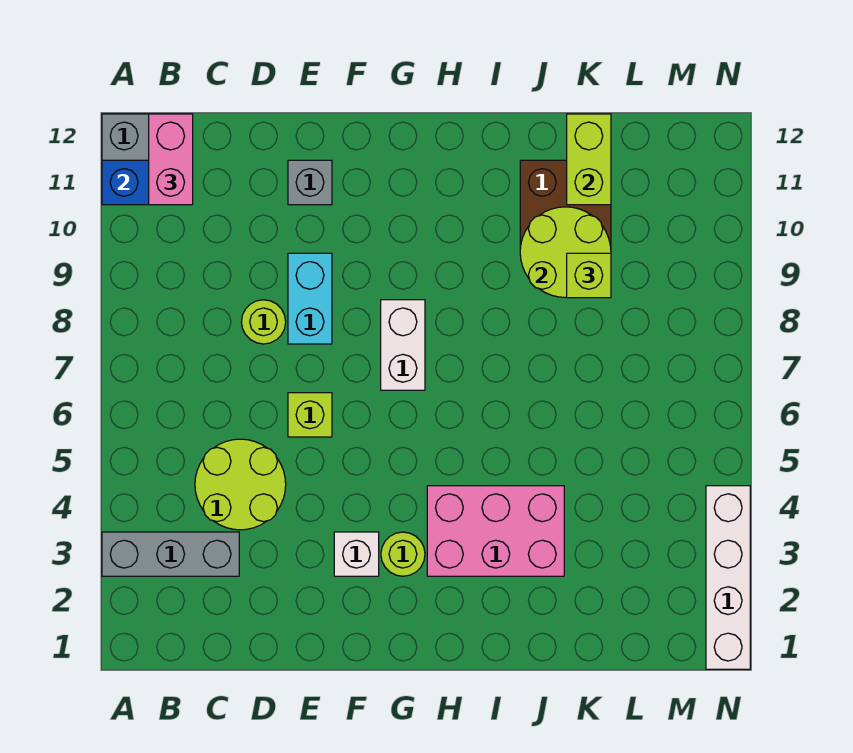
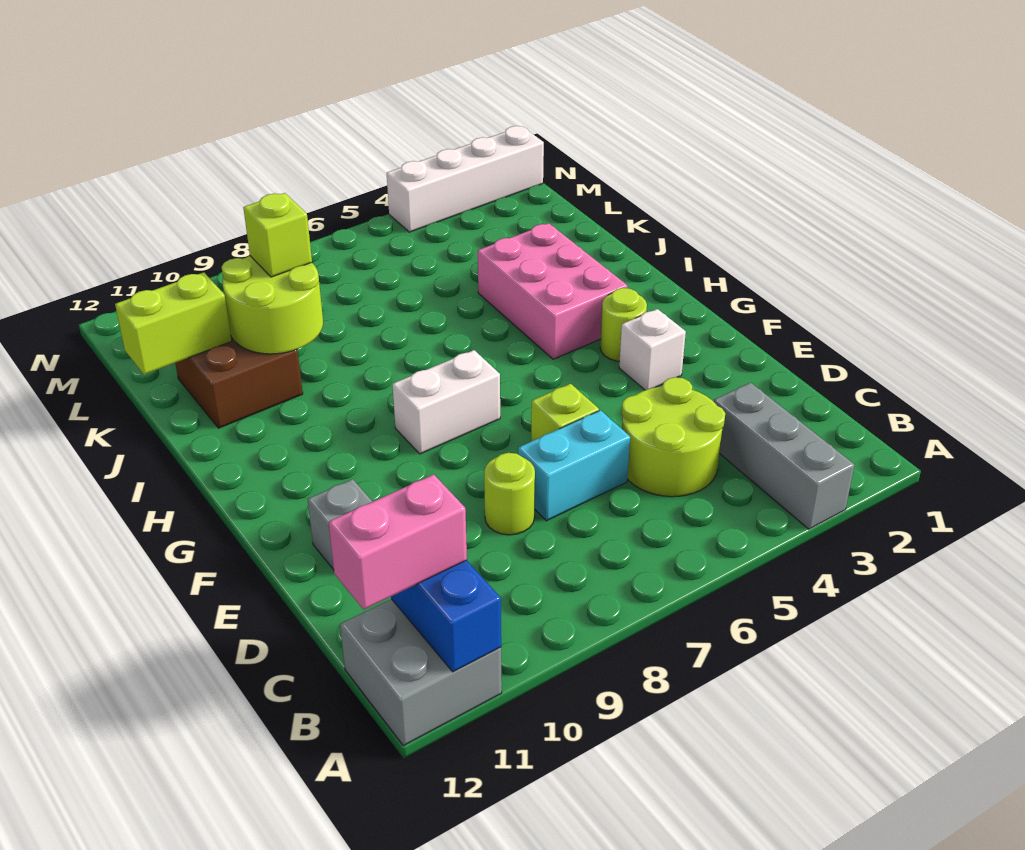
cyan brick E8:E9 level 1 -> cyan brick D6:D7 level 1

